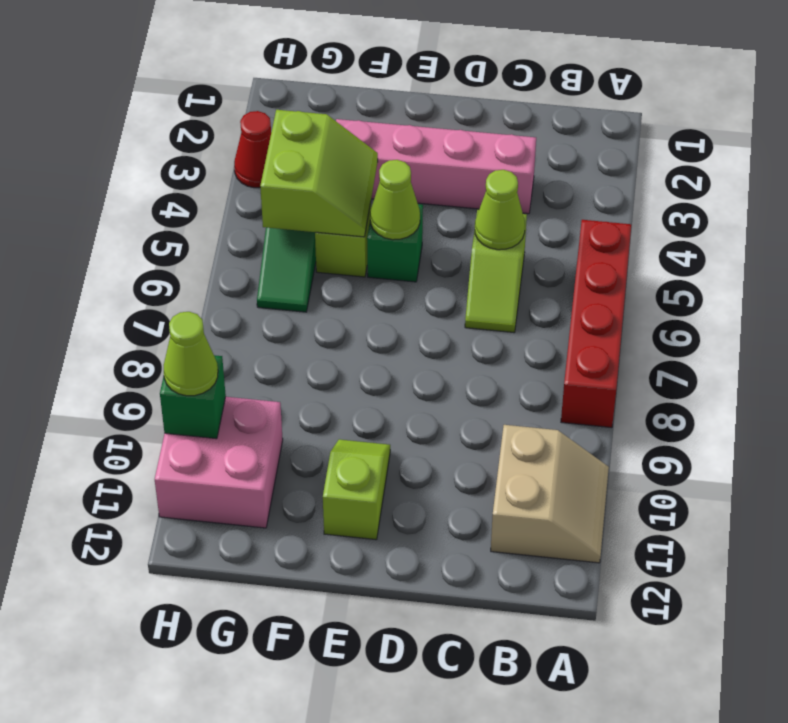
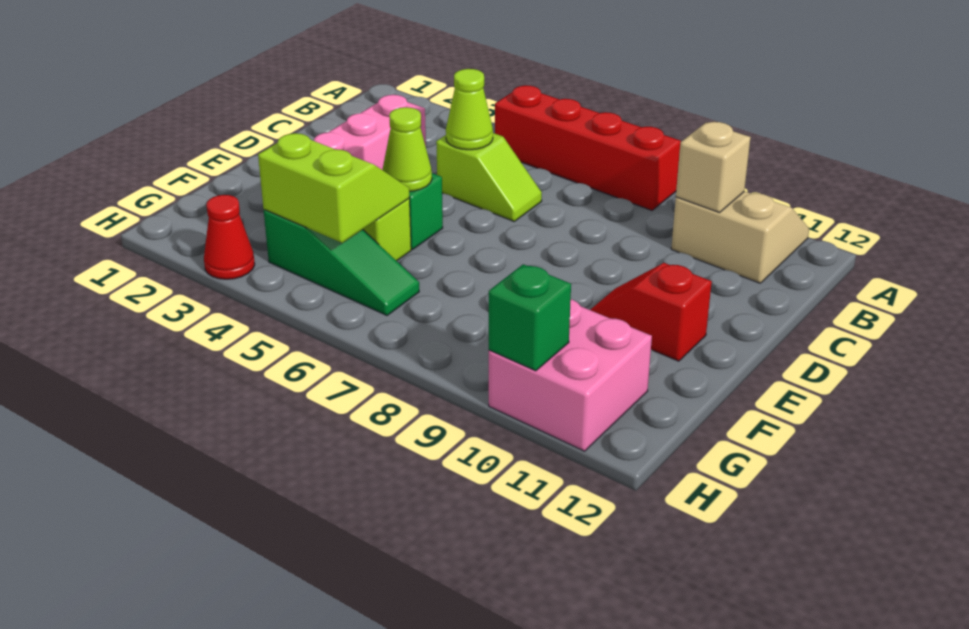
none -> tan brick B10 level 2
lime slope E10:E11 level 1 top 11 -> red slope E10:E11 level 1 top 11
lime cone H10 level 3 -> none

